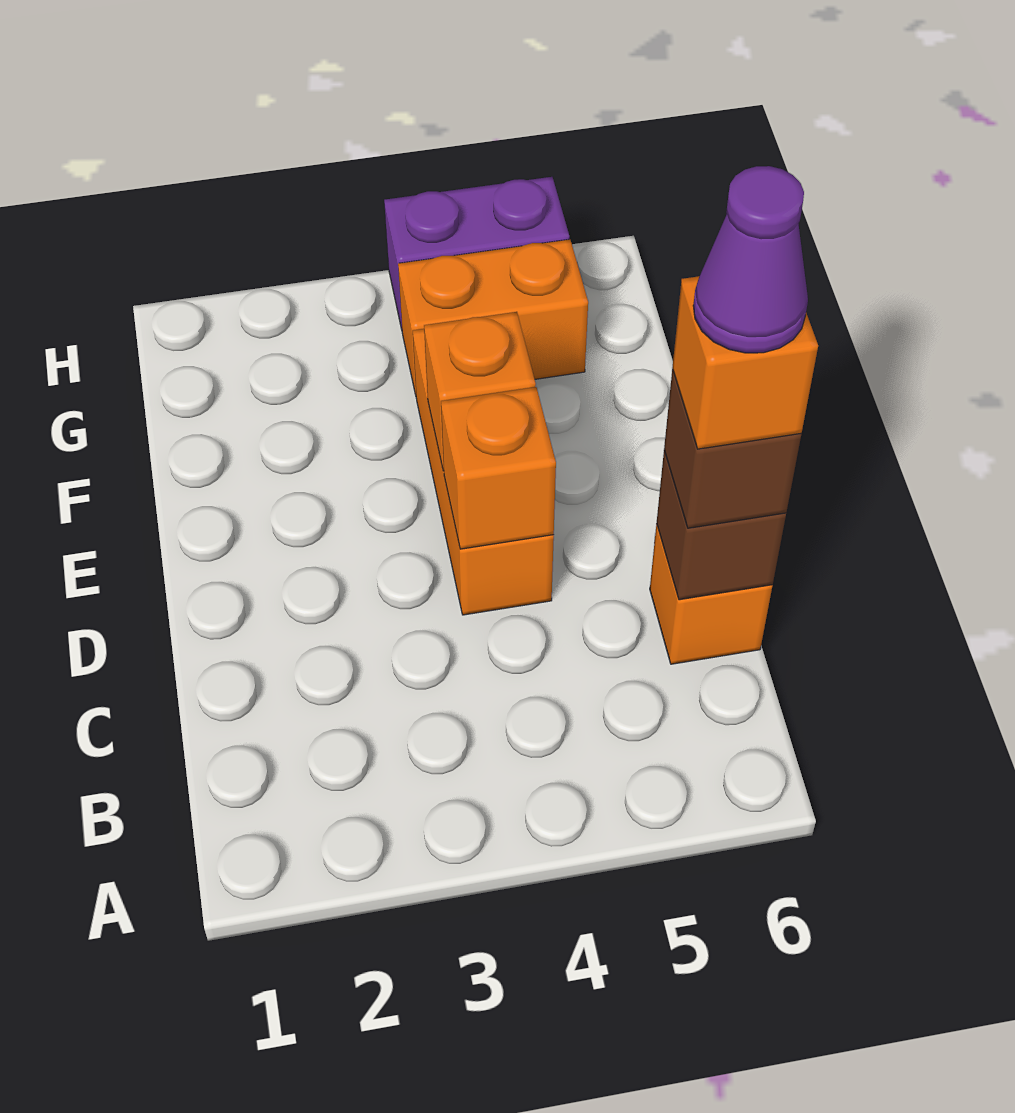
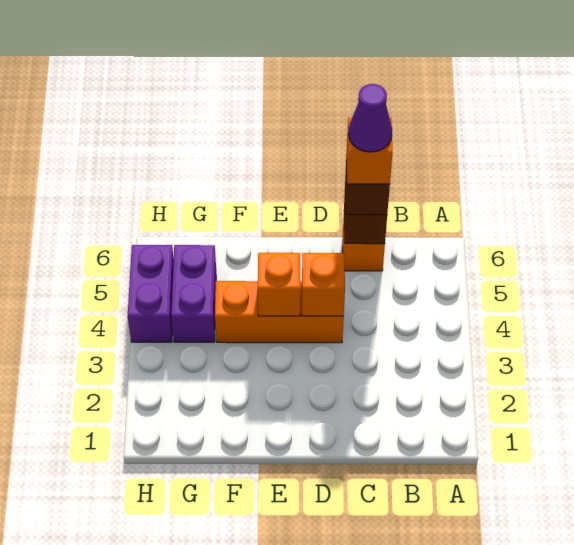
orange brick G4:G5 level 1 -> purple brick G4:G5 level 1

